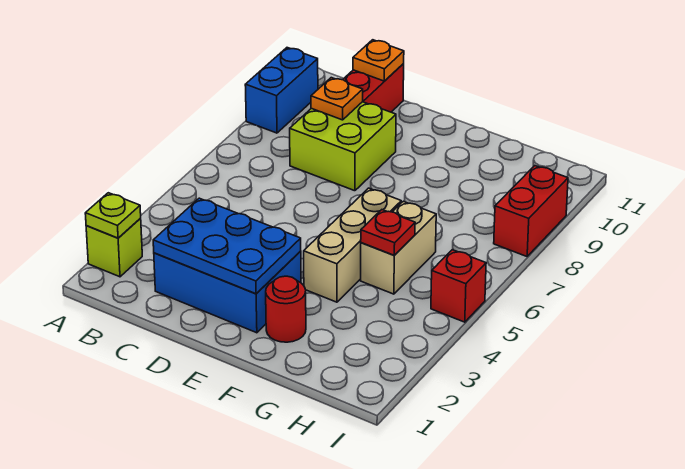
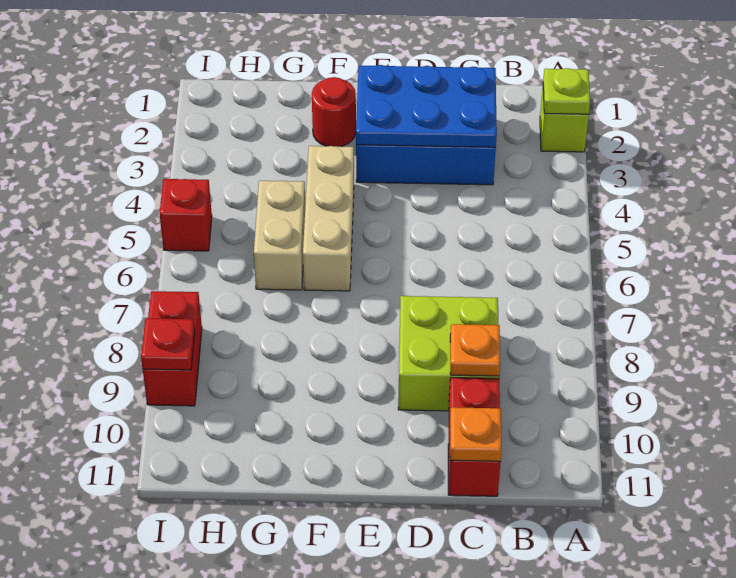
blue brick A9:A10 level 1 -> none
red plate G5 level 2 -> red plate I9 level 2

